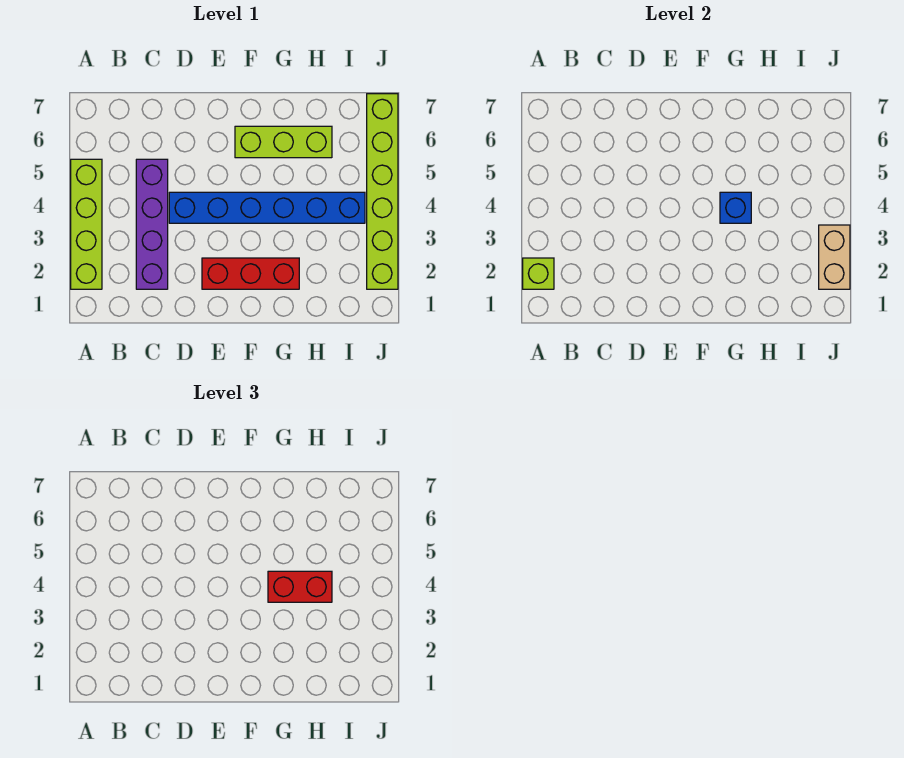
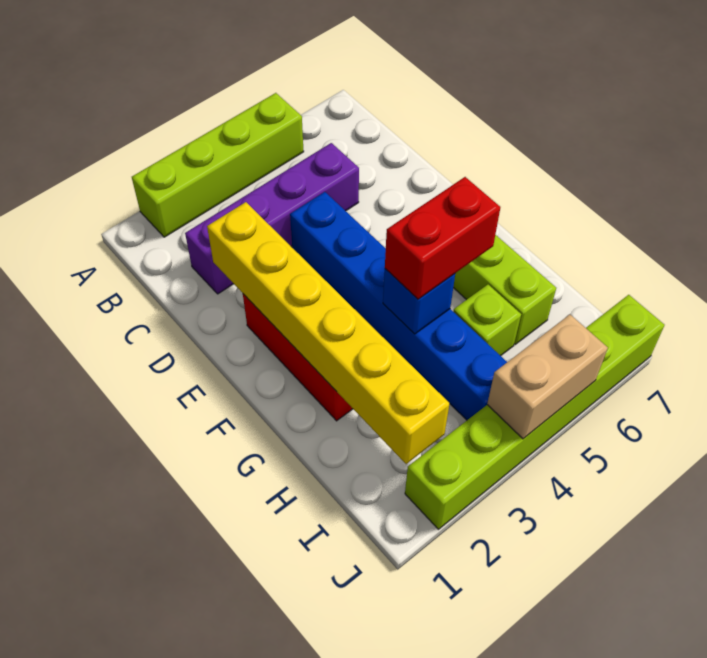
lime brick A2 level 2 -> lime brick H5 level 1
none -> yellow brick D2:I2 level 2
red brick G4:H4 level 3 -> red brick G4:G5 level 3
tan brick J2:J3 level 2 -> tan brick J4:J5 level 2

